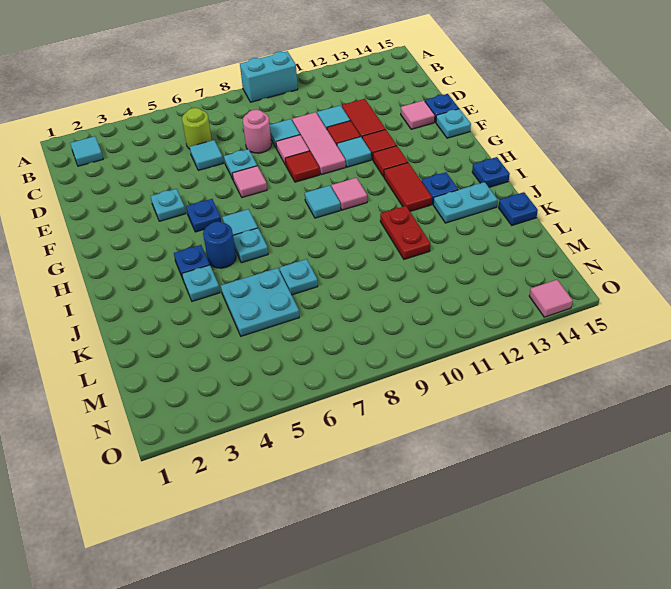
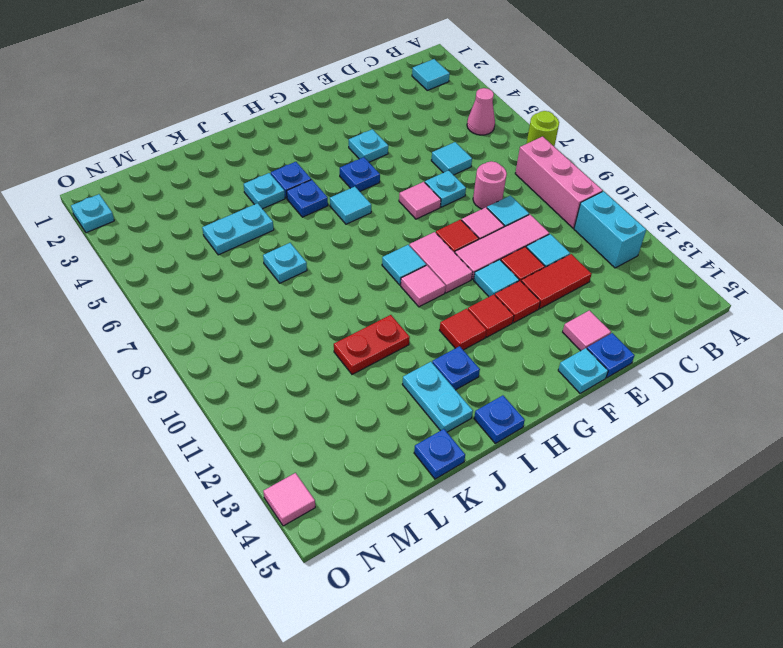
cyan brick A9:A10 level 1 -> cyan brick B11:B12 level 1
none -> pink cone B5 level 1
none -> pink brick B8:B10 level 1
lime round brick C6 level 1 -> lime round brick A7 level 1
none -> pink tile G9:G10 level 1
red tile H12:I12 level 1 -> red tile H12 level 1
blue round brick I5 level 1 -> blue plate I5 level 1
cyan plate I6 level 1 -> cyan plate O2 level 1
cyan plate K5:L6 level 1 -> cyan plate K5:L5 level 1

